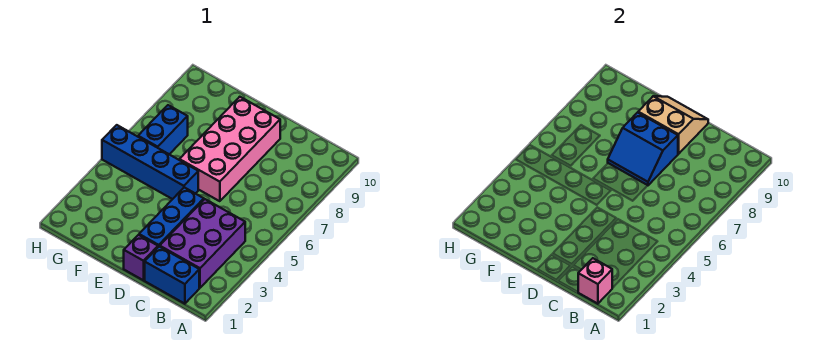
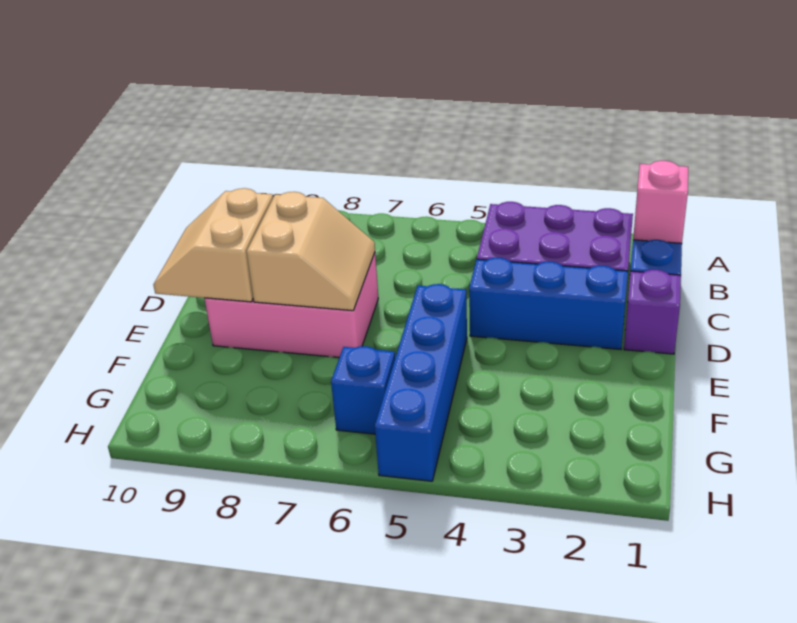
pink brick D6:E9 level 1 -> pink brick D7:E9 level 1
blue slope D7:E8 level 2 top 8 -> tan slope D7:E8 level 2 top 8
blue brick G6:G7 level 1 -> blue brick G6 level 1

